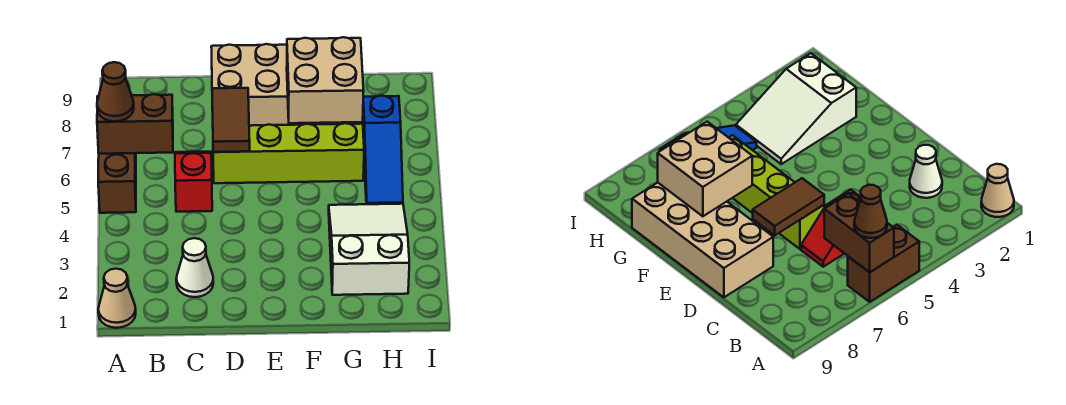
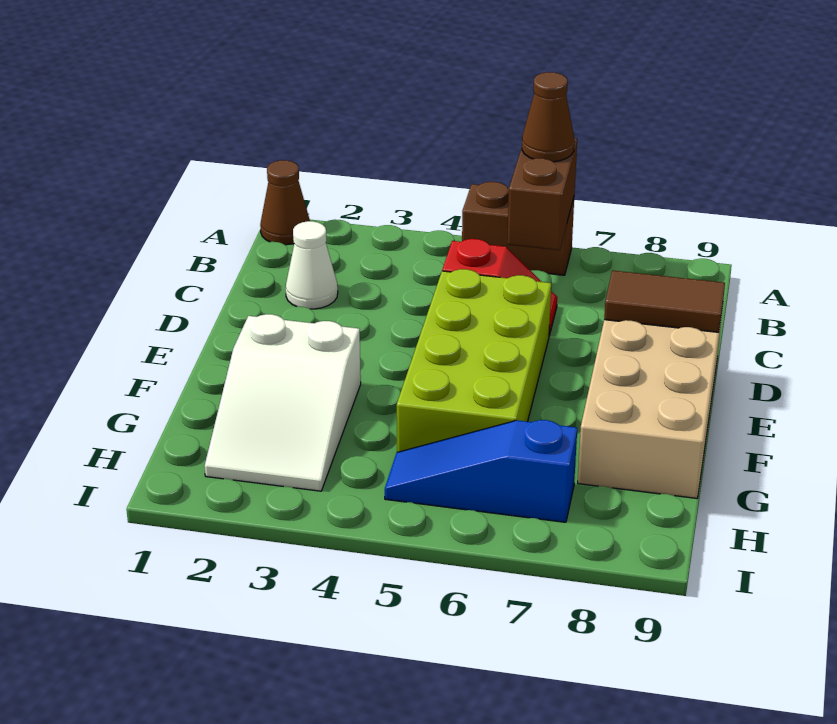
tan cone A1 level 1 -> brown cone A1 level 1
lime brick D6:G6 level 1 -> lime brick D5:G6 level 1
brown tile D6:D7 level 2 -> brown tile D8:D9 level 2
tan brick F7:G8 level 2 -> none
white slope G2:H4 level 1 top 2 -> white slope F2:H3 level 1 top F

